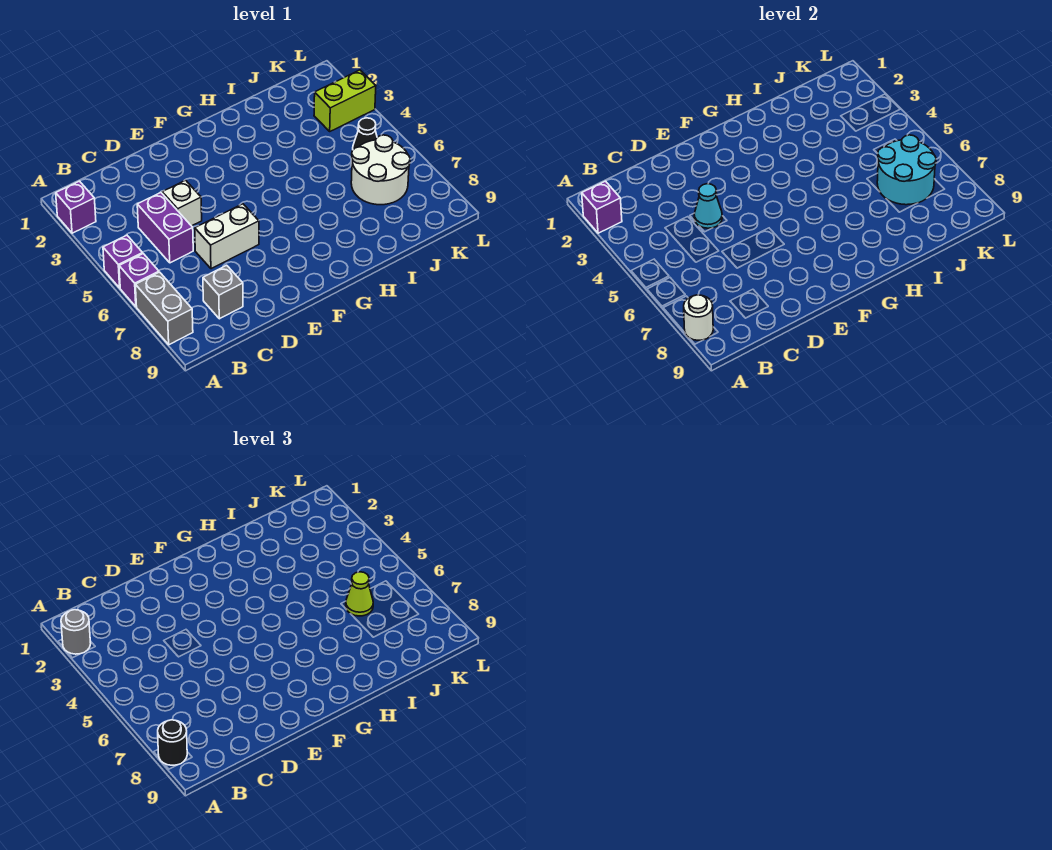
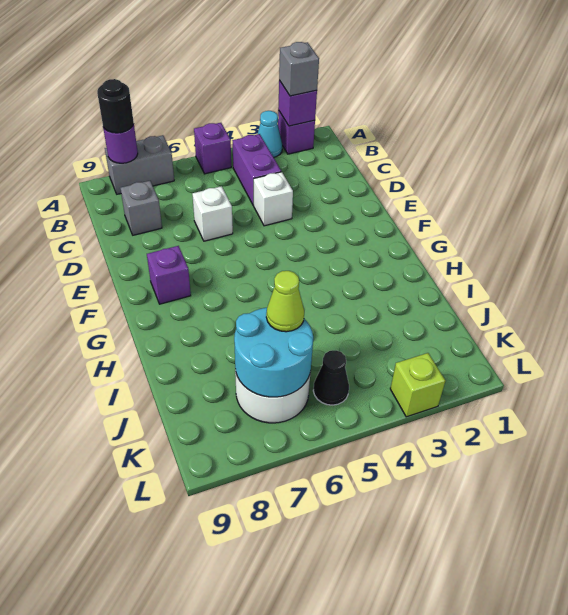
grey round brick A2 level 3 -> grey brick A2 level 3
purple brick A6 level 1 -> purple brick F8 level 1
white round brick A8 level 2 -> purple round brick A8 level 2
purple brick C4:C5 level 1 -> purple brick B4:C4 level 1
cyan cone D4 level 2 -> cyan cone A3 level 1
white brick D6:E6 level 1 -> white brick D6 level 1
lime brick K3:L3 level 1 -> lime brick L3 level 1

